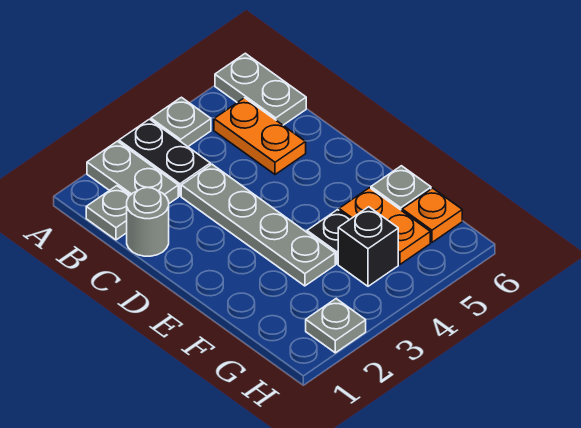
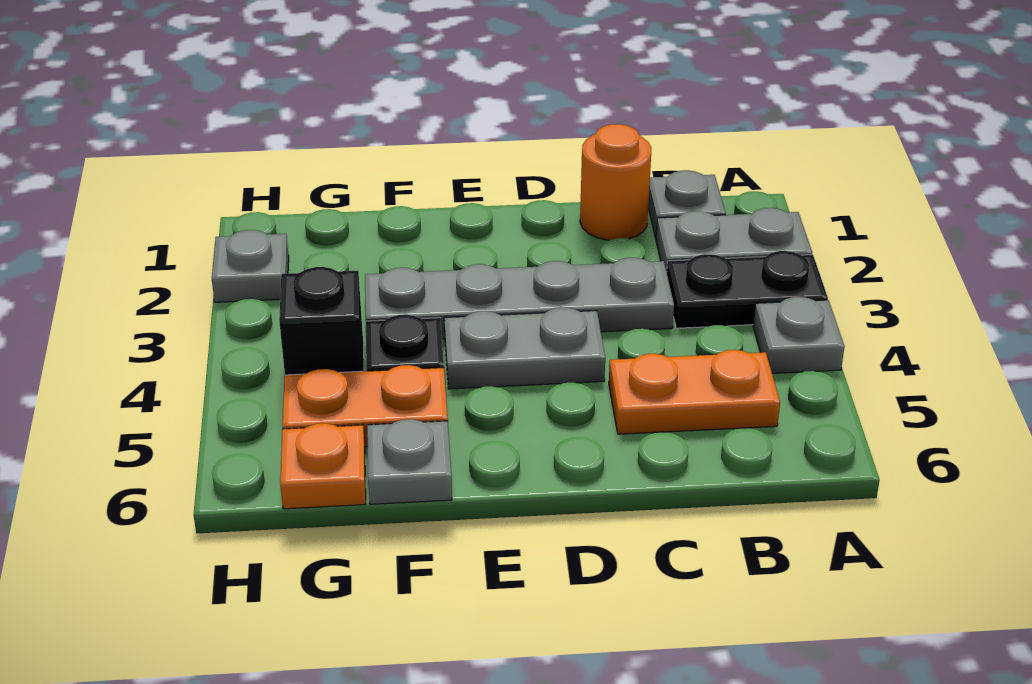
grey plate A6:B6 level 1 -> grey plate D4:E4 level 1
grey round brick C1 level 1 -> orange round brick C1 level 1

